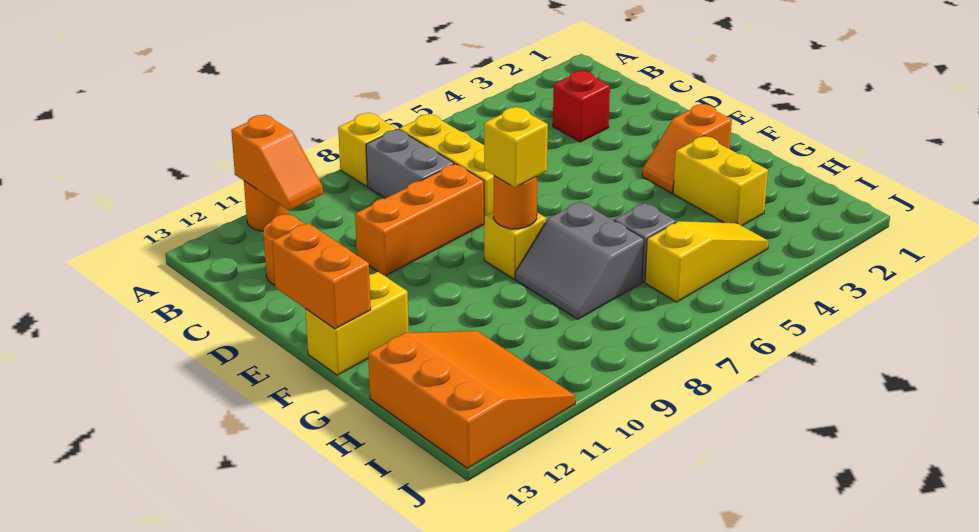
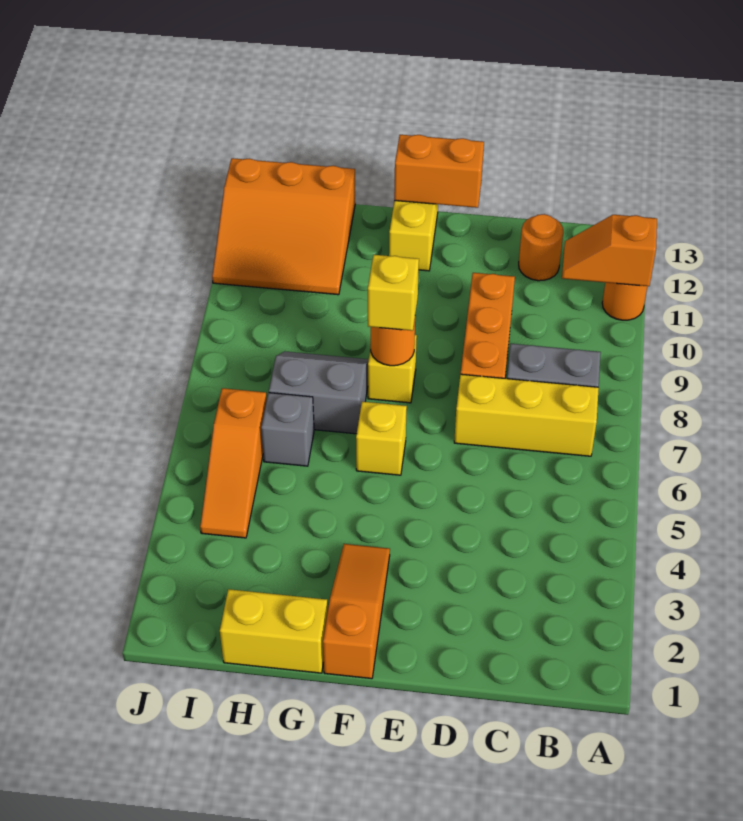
yellow brick A8 level 1 -> yellow brick F6 level 1
red brick C3 level 1 -> none
orange slope F2:F3 level 1 top 2 -> orange slope F1:F3 level 1 top 1
yellow brick G3:H3 level 1 -> yellow brick G1:H1 level 1
yellow slope I4:I6 level 1 top 6 -> orange slope I4:I6 level 1 top 6

